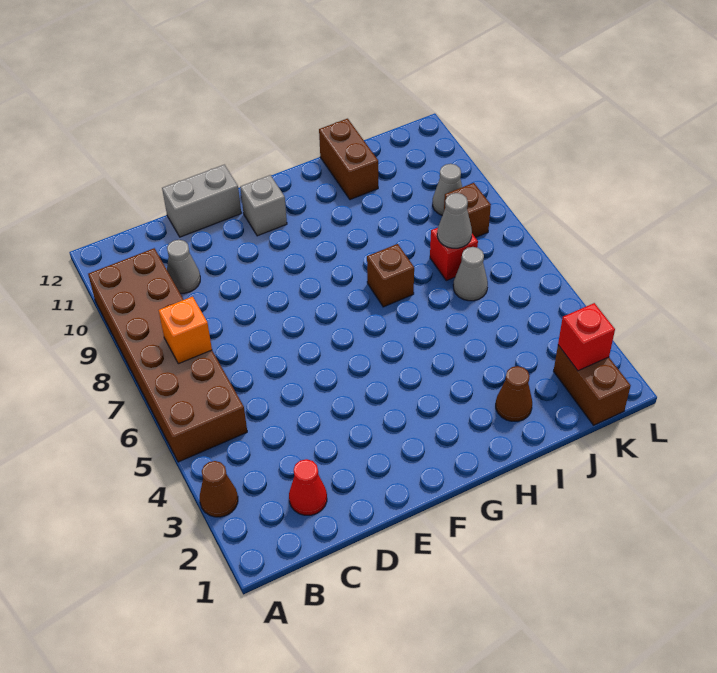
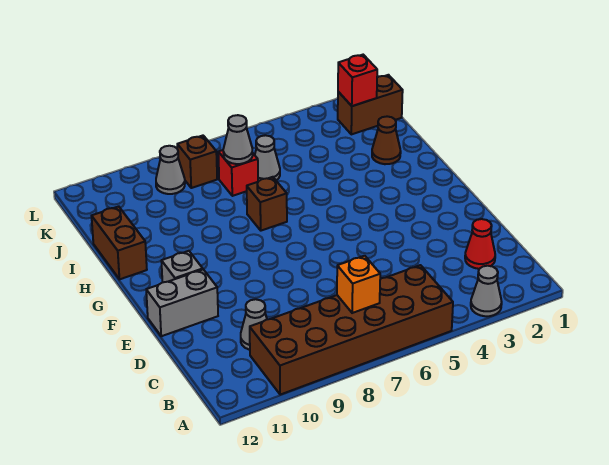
brown cone A3 level 1 -> grey cone A3 level 1
grey brick D12:E12 level 1 -> grey brick E11:E12 level 1
brown brick I11:I12 level 1 -> brown brick H12:I12 level 1

